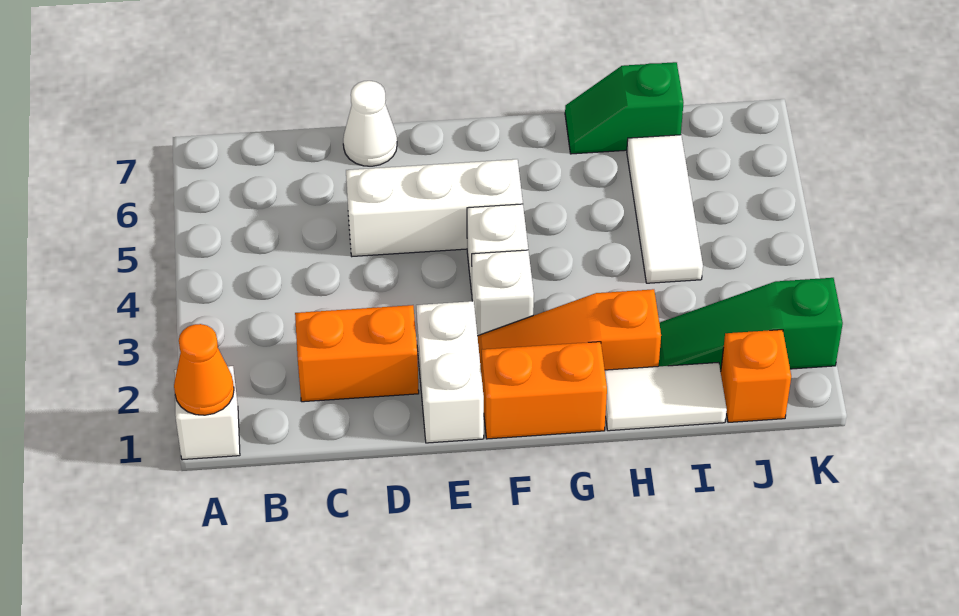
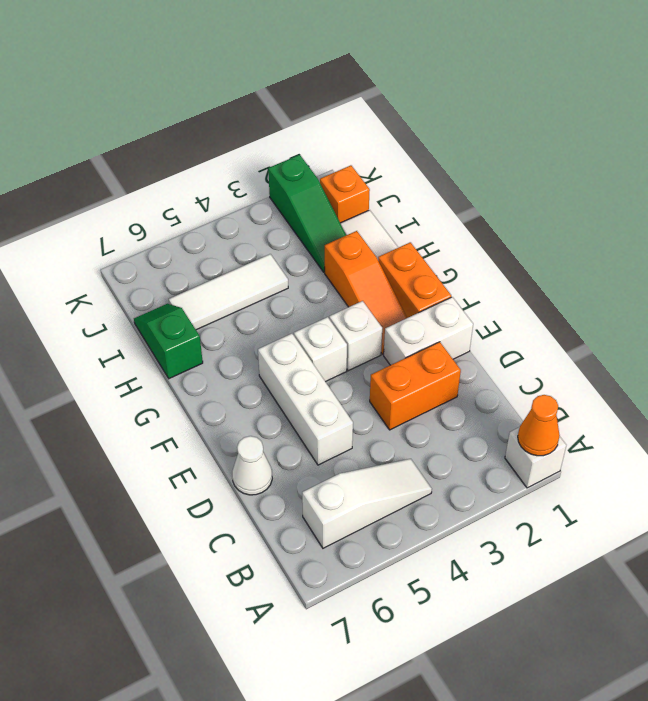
none -> white slope B4:B6 level 1 top 6
orange brick C2:D2 level 1 -> orange brick D2:D3 level 1
green slope H7:I7 level 1 top I -> green slope H7:I7 level 1 top H

